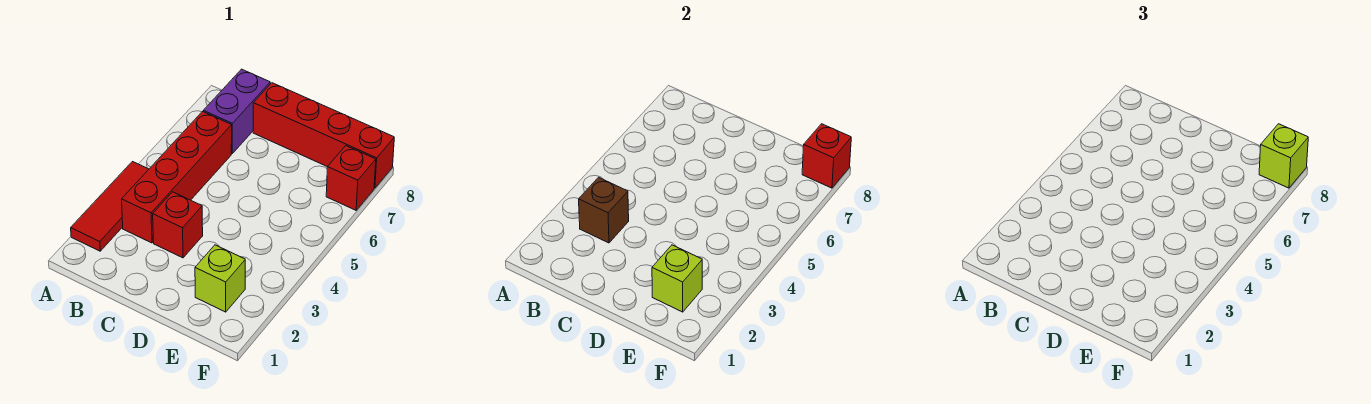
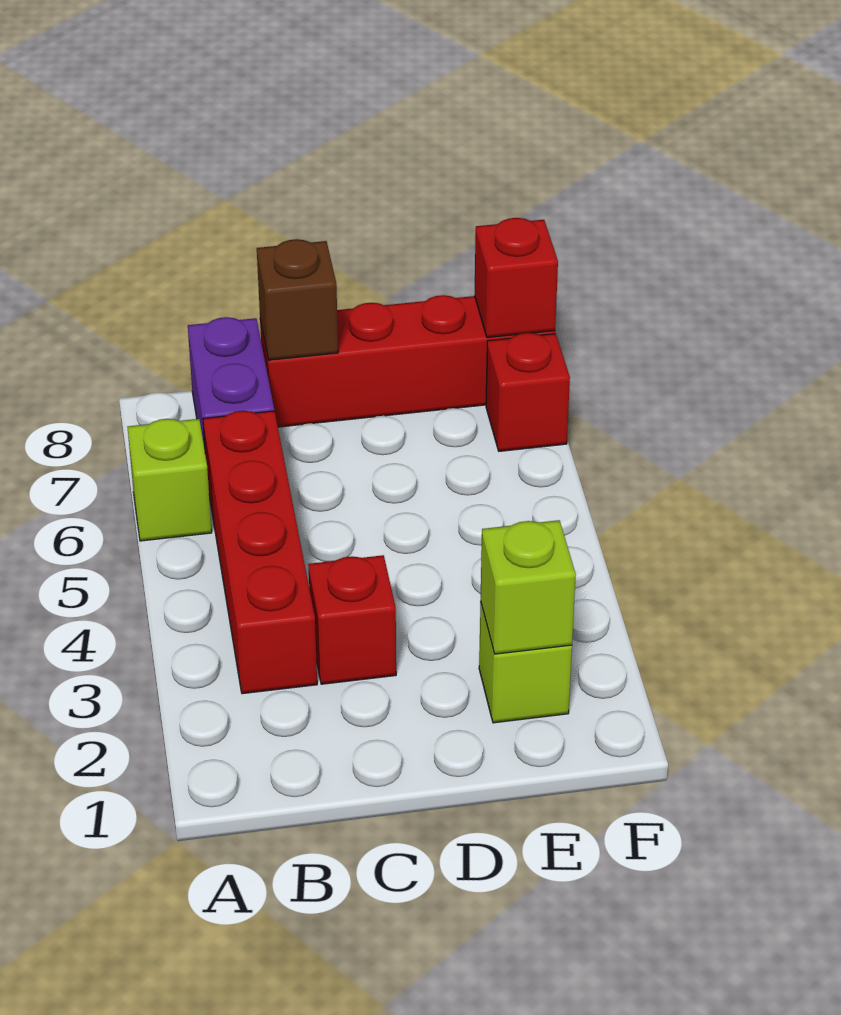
red tile A2:A4 level 1 -> none
brown brick B3 level 2 -> brown brick C8 level 2
lime brick F8 level 3 -> lime brick A6 level 1

